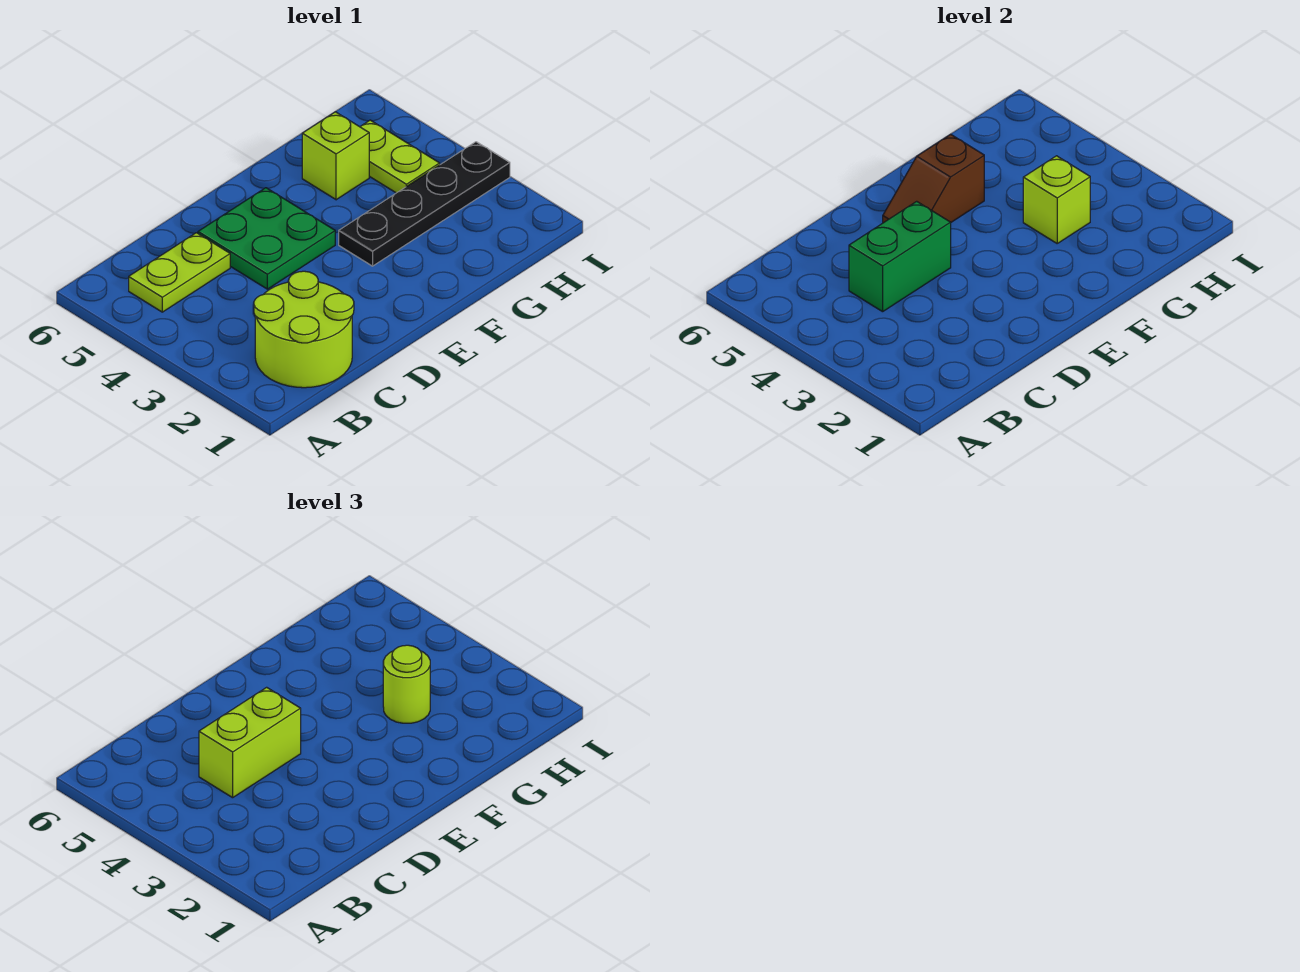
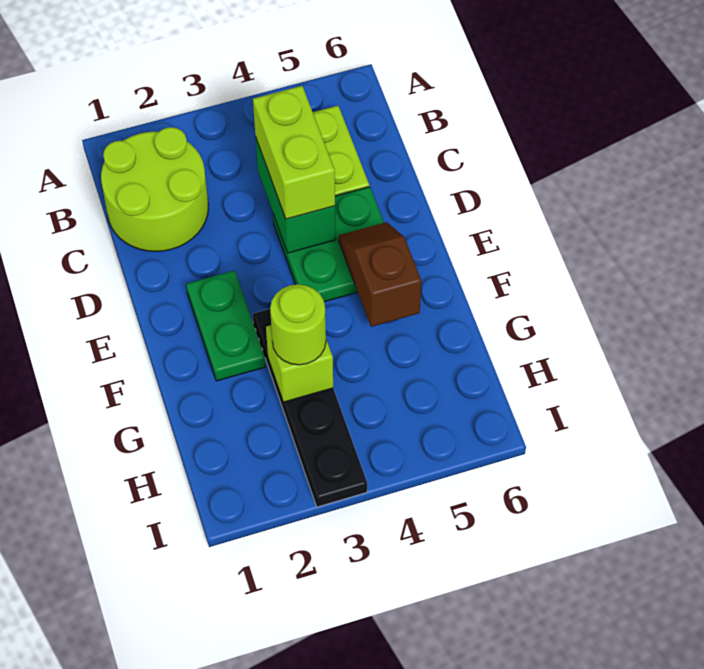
none -> green plate E2:F2 level 1
lime brick G5 level 1 -> none
lime plate H4:H5 level 1 -> none

